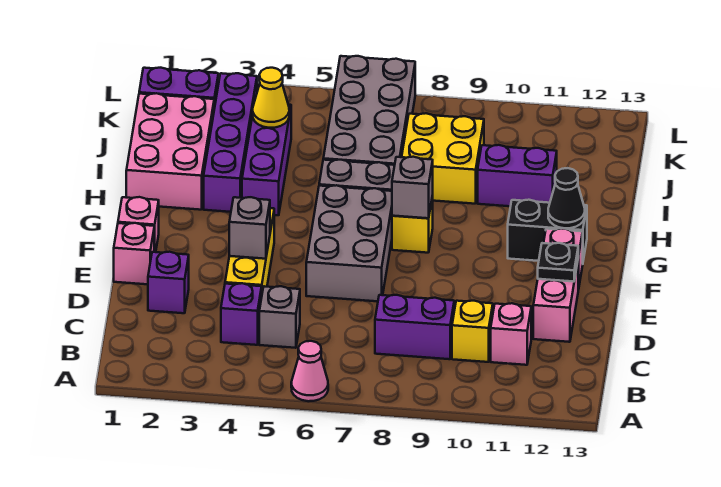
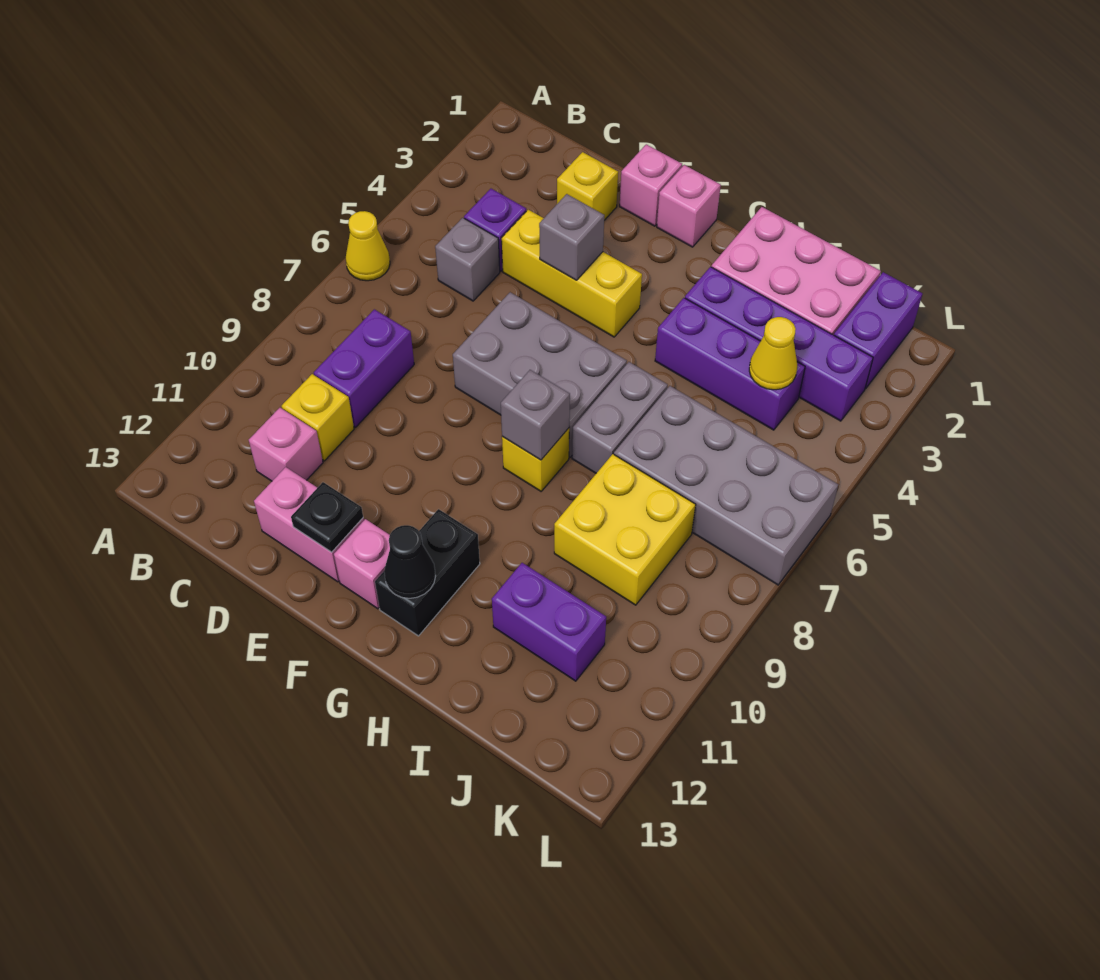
pink cone A6 level 1 -> yellow cone A6 level 1
purple brick D2 level 1 -> yellow brick D2 level 1
purple brick I10:I11 level 1 -> purple brick I11:J11 level 1

